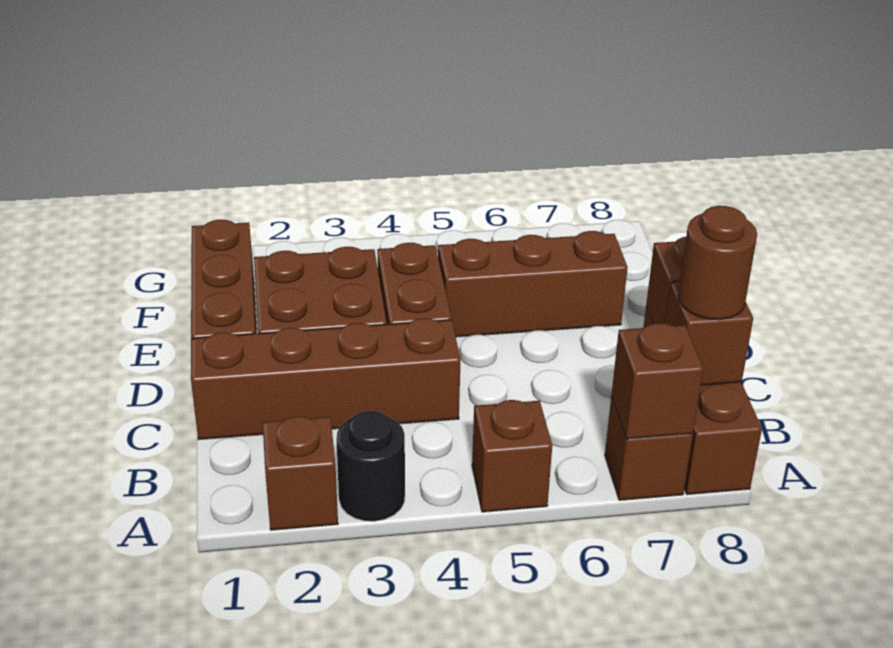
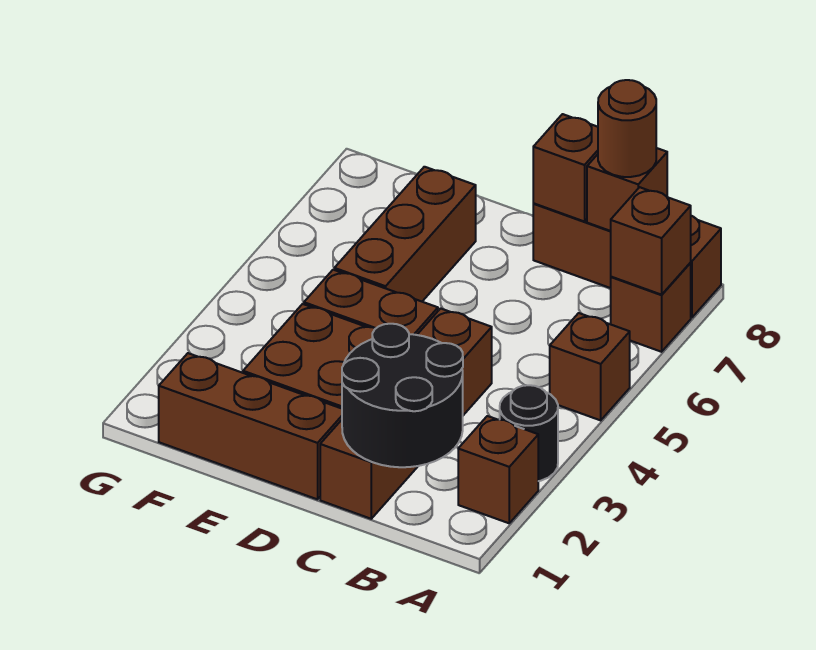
none -> black round brick B1:C2 level 2

